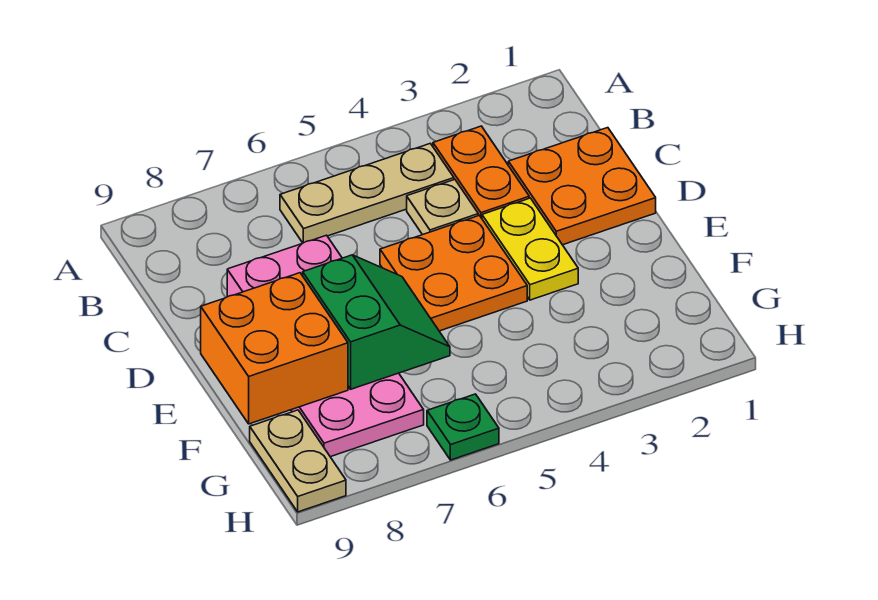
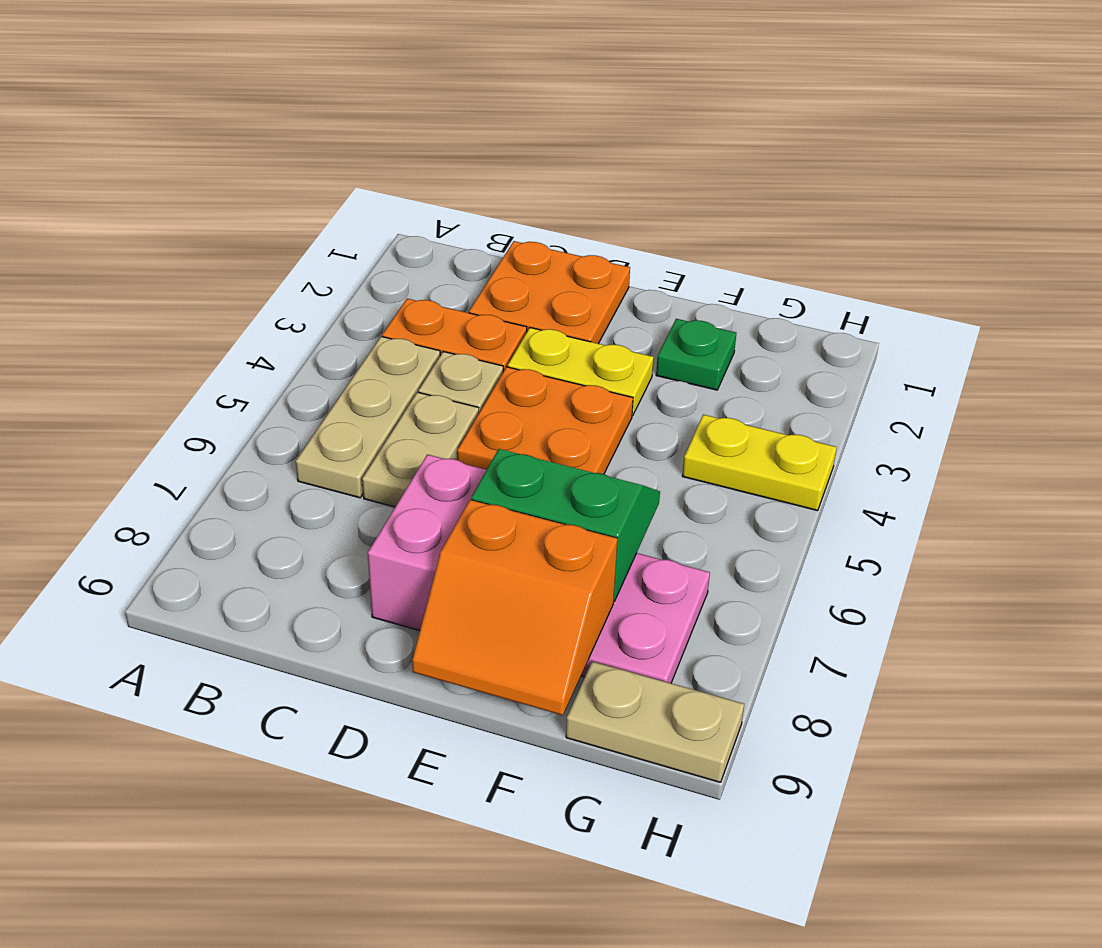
none -> tan plate C5:C6 level 1
orange brick E8:F9 level 2 -> orange slope E8:F9 level 2 top 8
none -> yellow plate G4:H4 level 1
green plate H6 level 1 -> green plate F2 level 1

